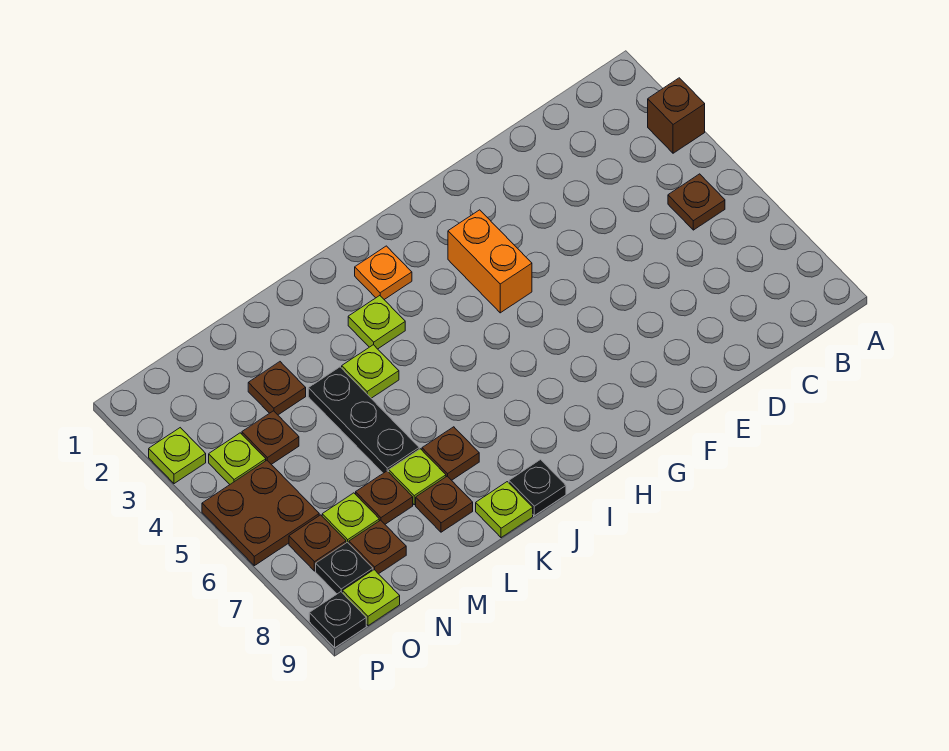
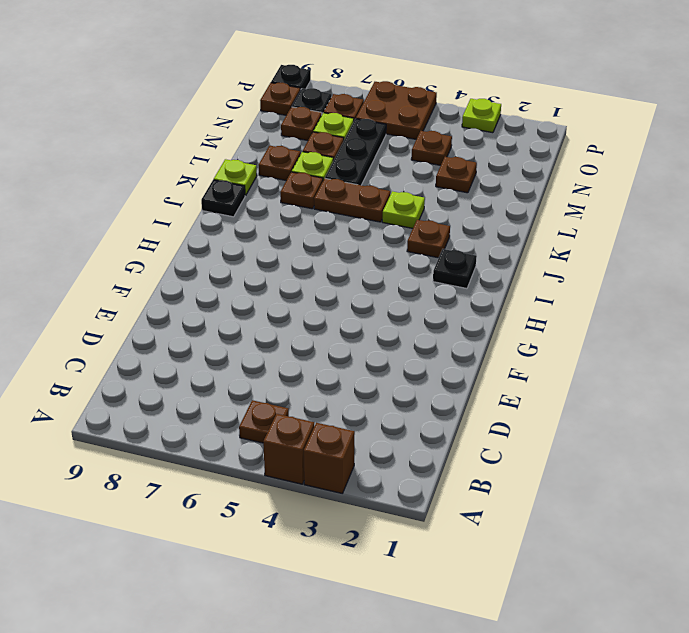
none -> brown brick A4 level 1
orange brick G3:G4 level 1 -> none
orange plate I2 level 1 -> black plate I2 level 1
lime plate J3 level 1 -> brown plate J3 level 1
none -> brown plate K5:K6 level 1
black plate L4:L6 level 1 -> black plate L6:N6 level 1
lime plate O4 level 1 -> none
lime plate O9 level 1 -> brown plate O9 level 1

